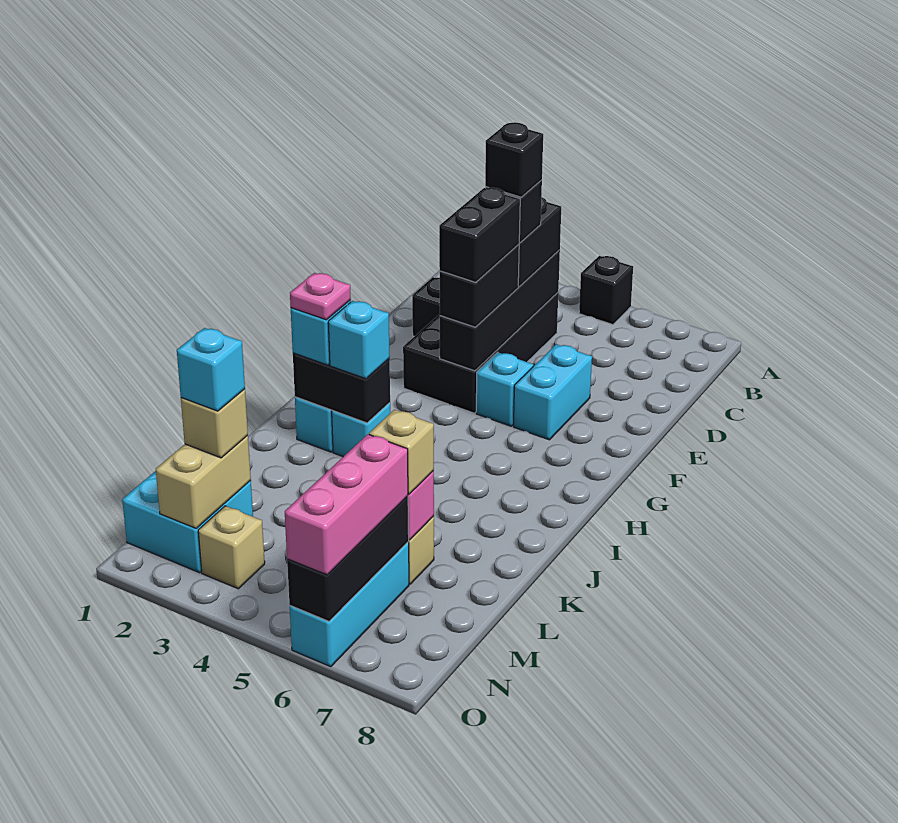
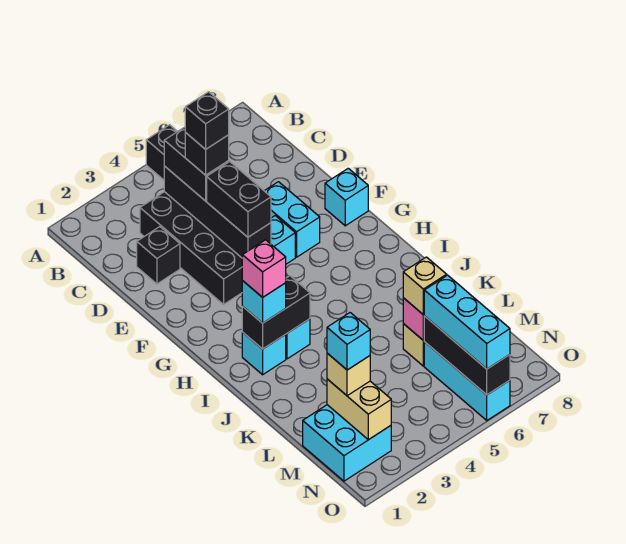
black brick E4:F4 level 4 -> none
pink plate I2 level 4 -> pink brick I2 level 4
cyan brick I3 level 3 -> cyan brick F8 level 1
pink brick M6:O6 level 3 -> cyan brick M6:O6 level 3
tan brick N3 level 1 -> none

